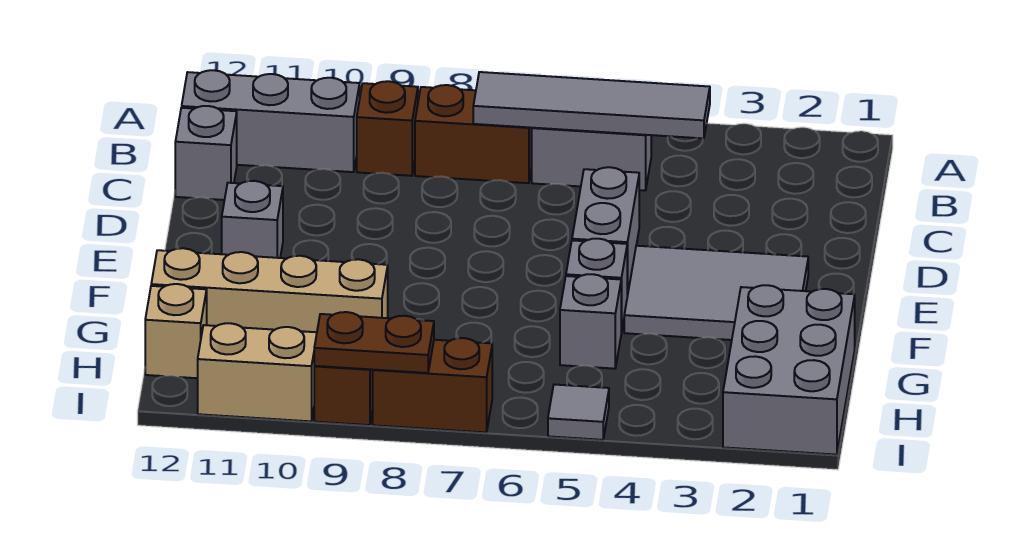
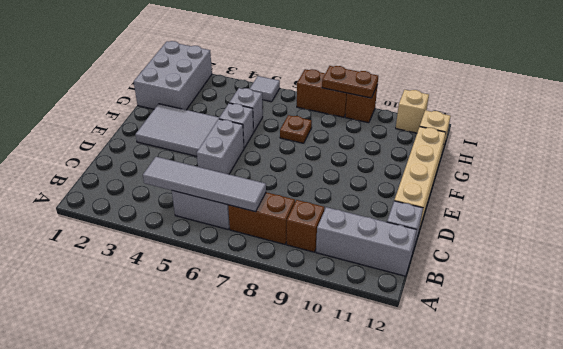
grey brick E11 level 1 -> none
none -> brown plate G7 level 1
tan brick G9:G12 level 1 -> tan brick D12:G12 level 1
tan brick I10:I11 level 1 -> tan brick I11 level 1

